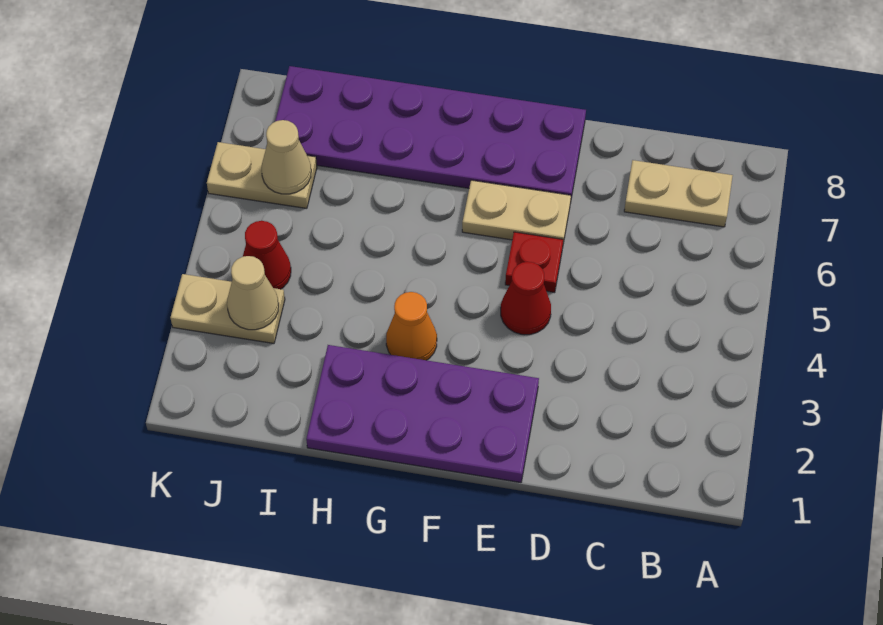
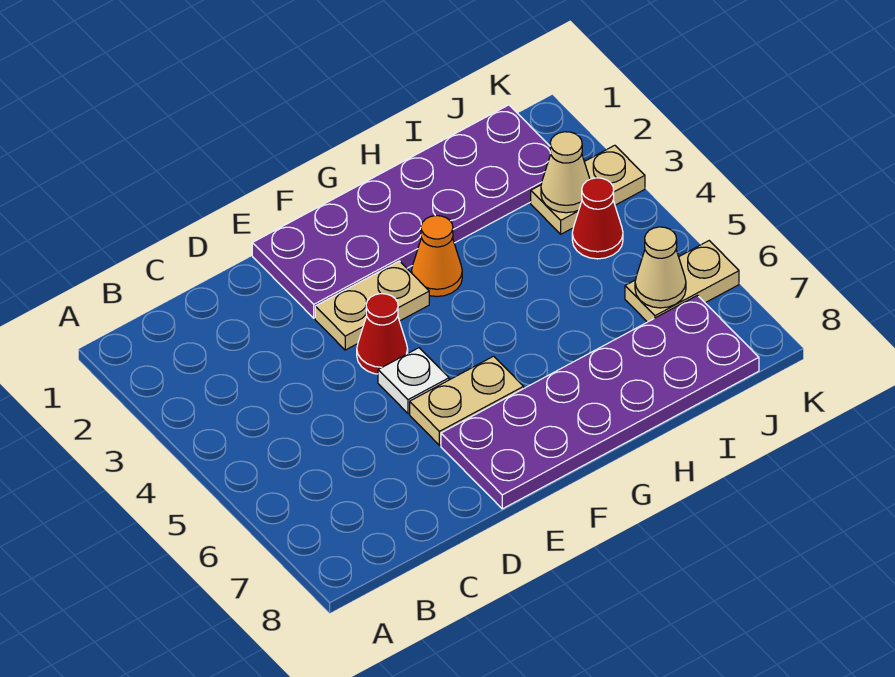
tan plate B7:C7 level 1 -> tan plate E3:F3 level 1
purple plate E1:H2 level 1 -> purple plate E1:J2 level 1
red plate E5 level 1 -> white plate E5 level 1

